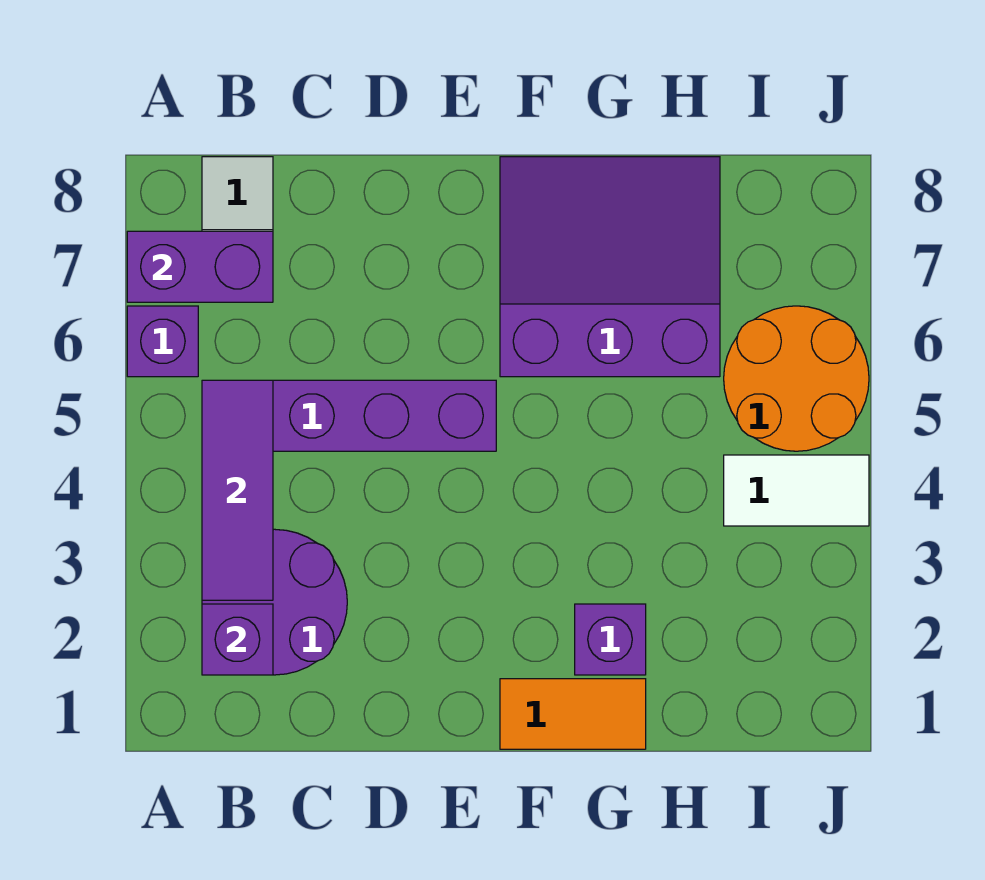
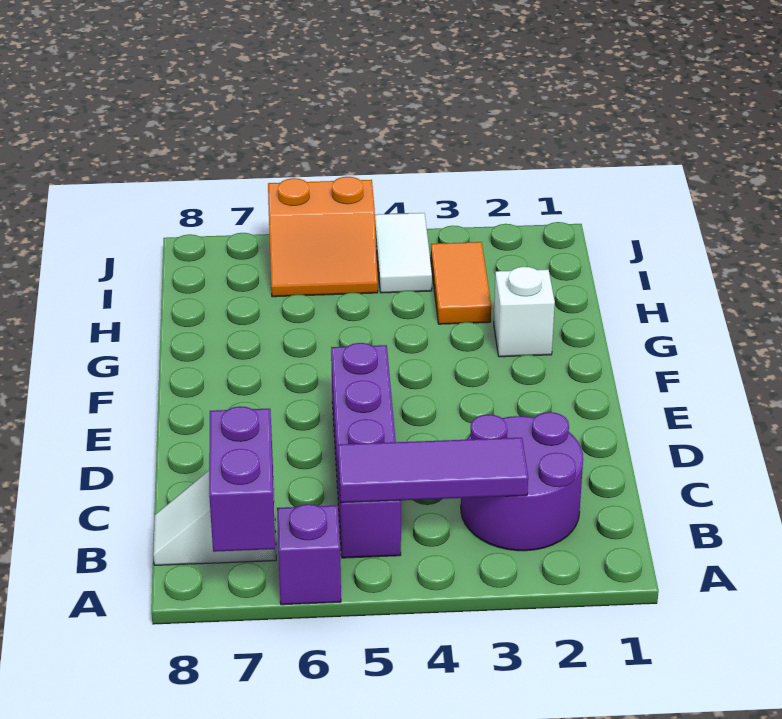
purple brick B2 level 2 -> none
orange tile F1:G1 level 1 -> orange tile H3:I3 level 1
purple slope F6:H8 level 1 top 6 -> none
purple brick G2 level 1 -> white brick G2 level 1
orange round brick I5:J6 level 1 -> orange slope I5:J6 level 1 top J

